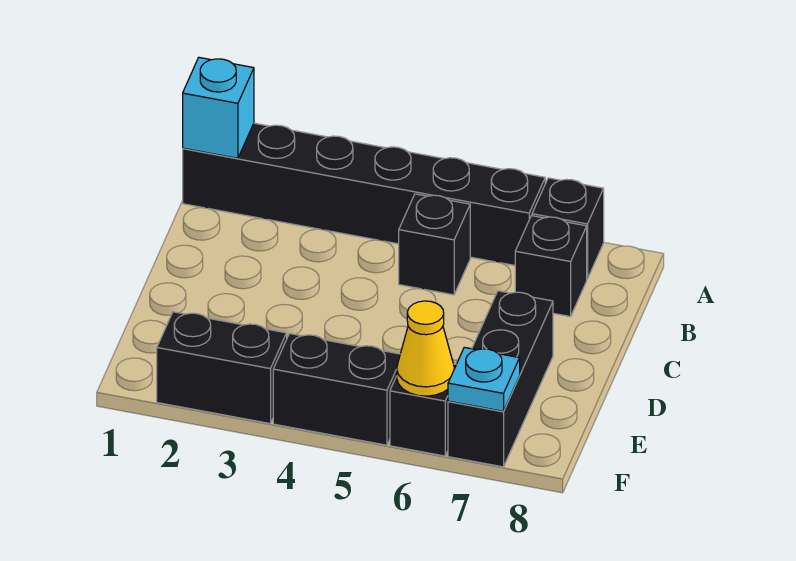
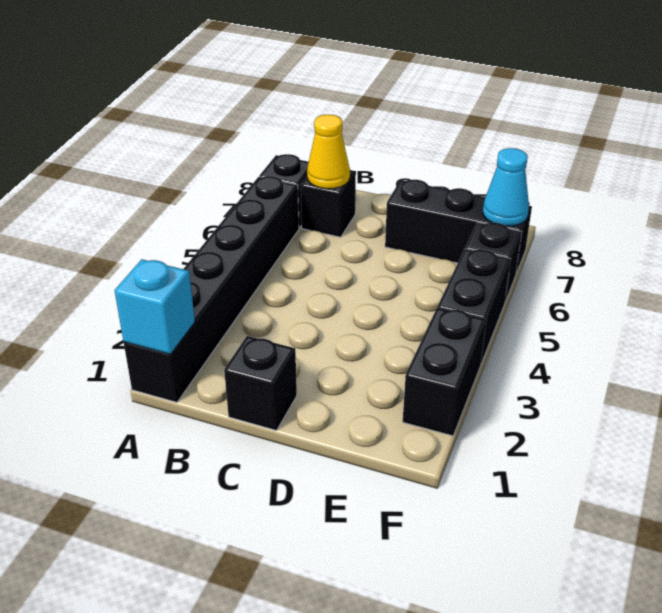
black brick B5 level 1 -> black brick C1 level 1
yellow cone F6 level 2 -> yellow cone B7 level 2
cyan plate F7 level 2 -> cyan cone F7 level 2

